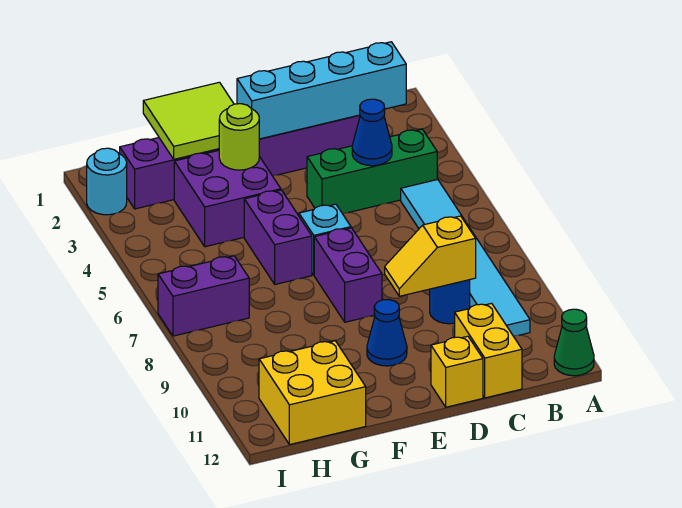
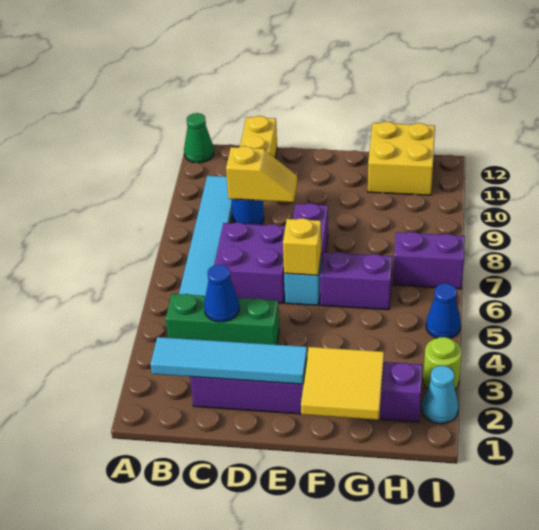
cyan brick B2:E2 level 2 -> cyan tile B2:E2 level 2
yellow brick D12 level 1 -> yellow brick E6 level 2
blue cone E10 level 1 -> blue cone I5 level 1
lime tile F1:G2 level 2 -> yellow tile F1:G2 level 2
purple brick F3:G4 level 1 -> purple brick C6:D7 level 1
lime round brick F3 level 2 -> lime round brick I3 level 1
purple brick F5:F6 level 1 -> purple brick F6:G6 level 1
cyan round brick I2 level 1 -> cyan cone I2 level 1

